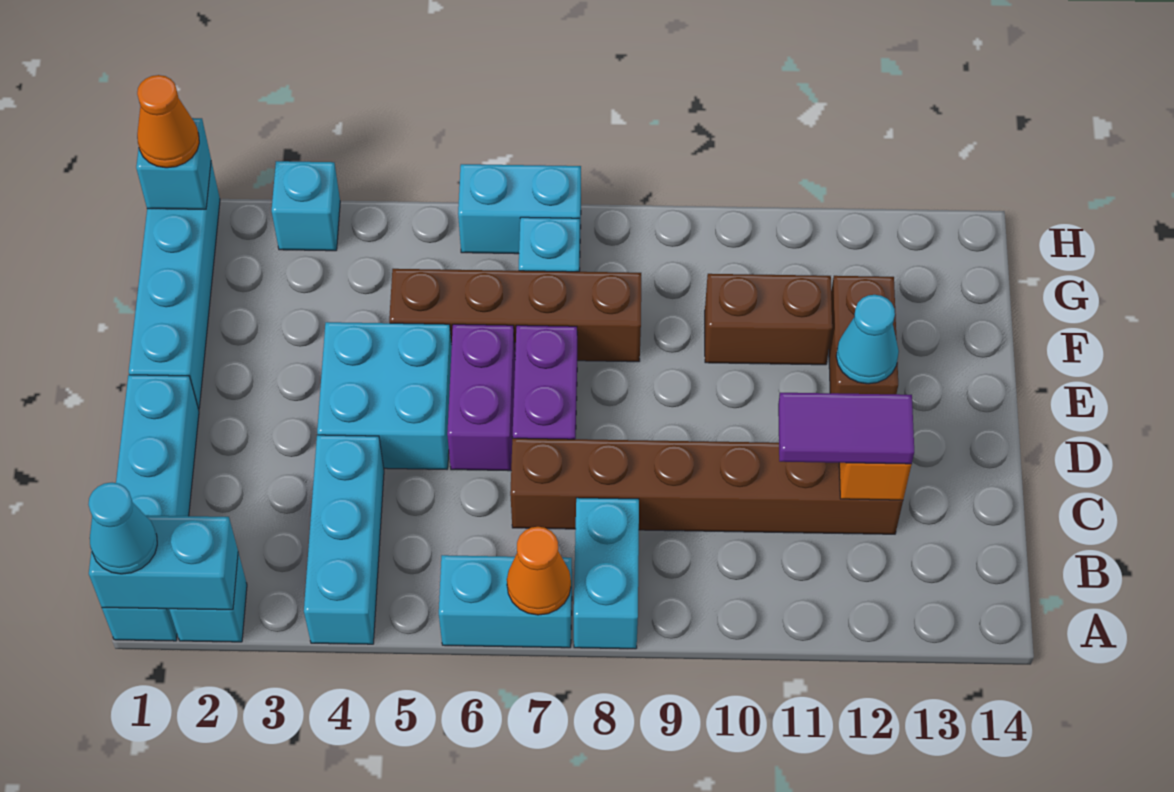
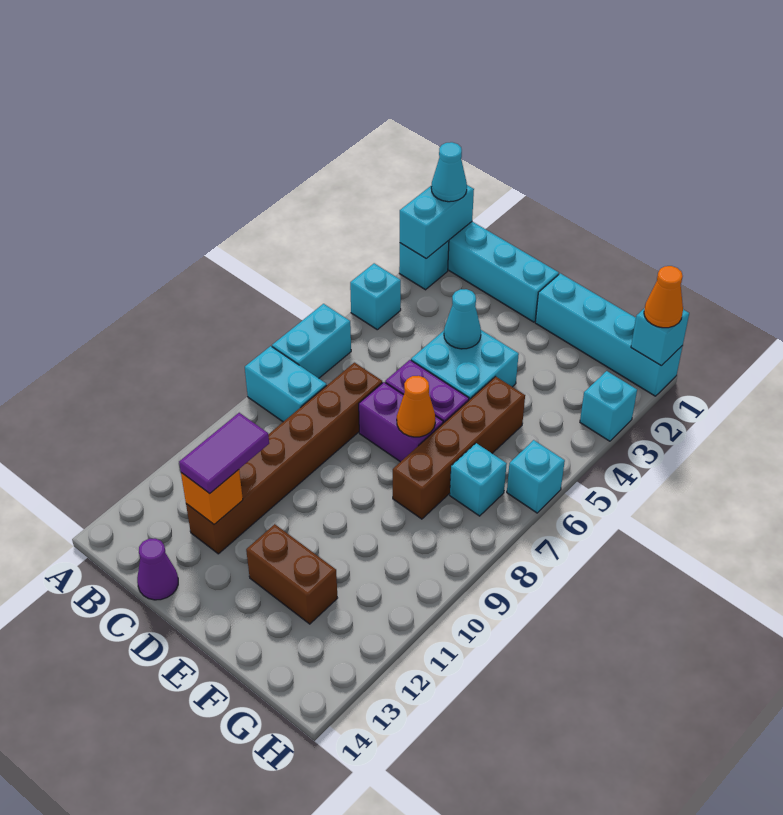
cyan brick A4:C4 level 1 -> cyan brick A4 level 1
orange cone A7 level 2 -> orange cone E7 level 2
none -> purple cone C14 level 1
cyan cone E12 level 2 -> cyan cone D4 level 2
brown brick F10:F11 level 1 -> none
cyan brick H6:H7 level 1 -> cyan brick H6 level 1

